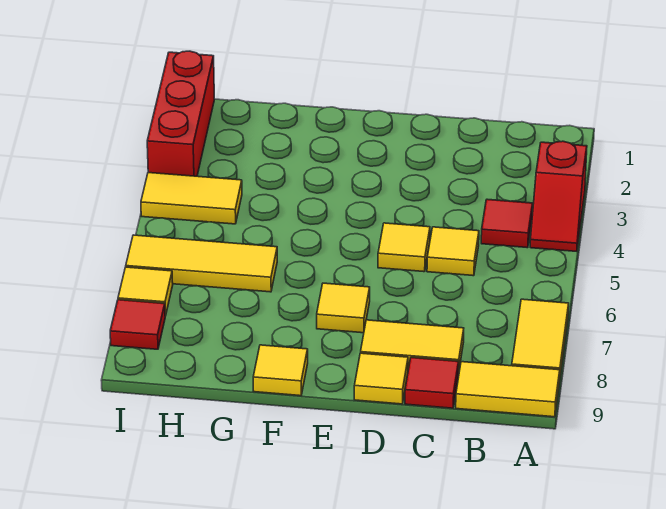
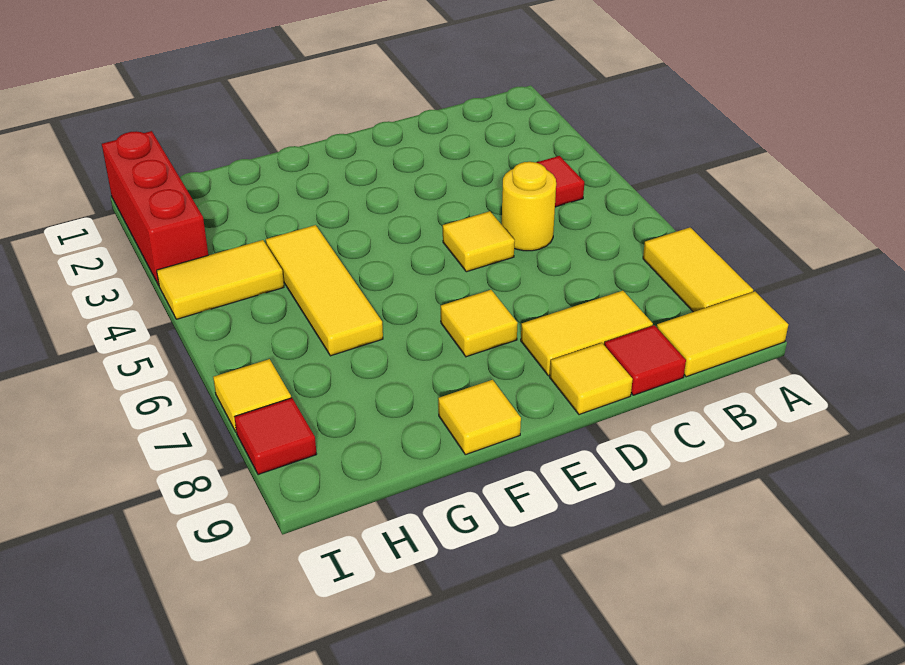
red slope A3:A4 level 1 top 3 -> none
yellow tile C5 level 1 -> yellow round brick C5 level 1
yellow tile G6:I6 level 1 -> yellow tile G4:G6 level 1

